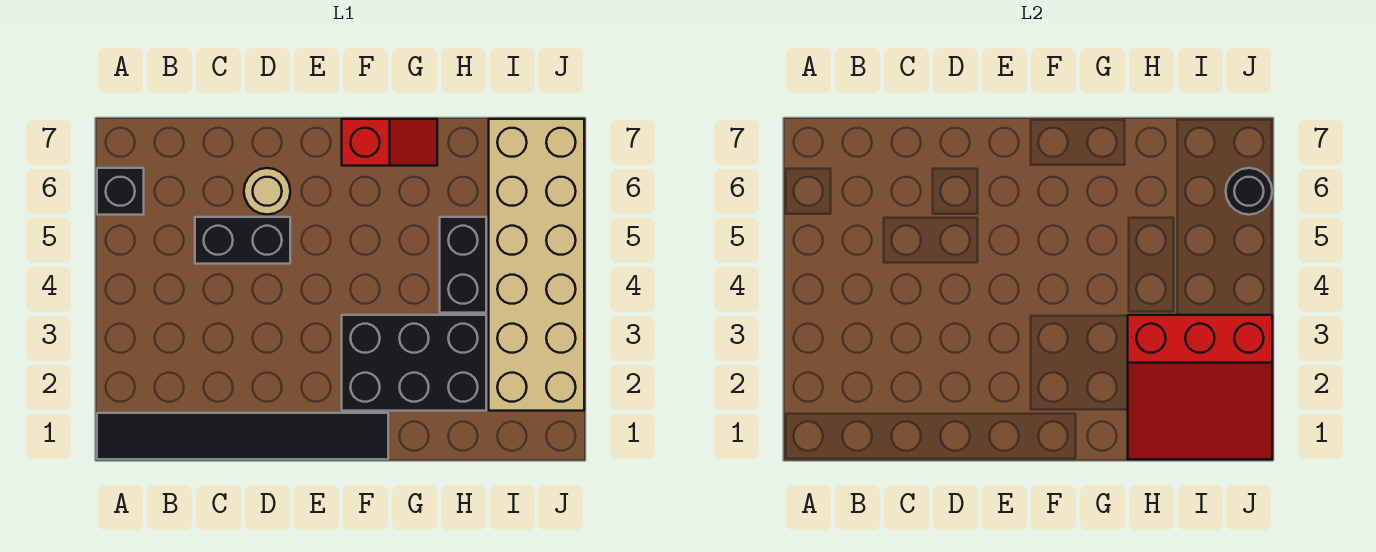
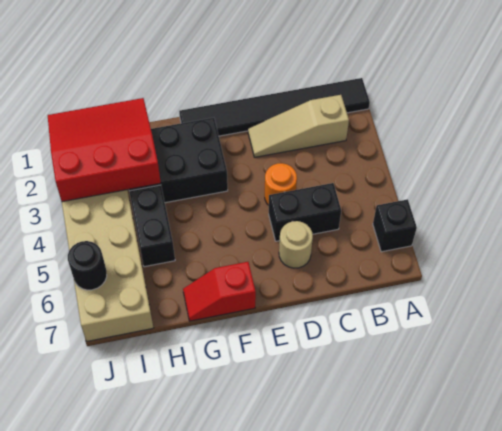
none -> tan slope B2:D2 level 1 top B
none -> orange round brick D4 level 1

